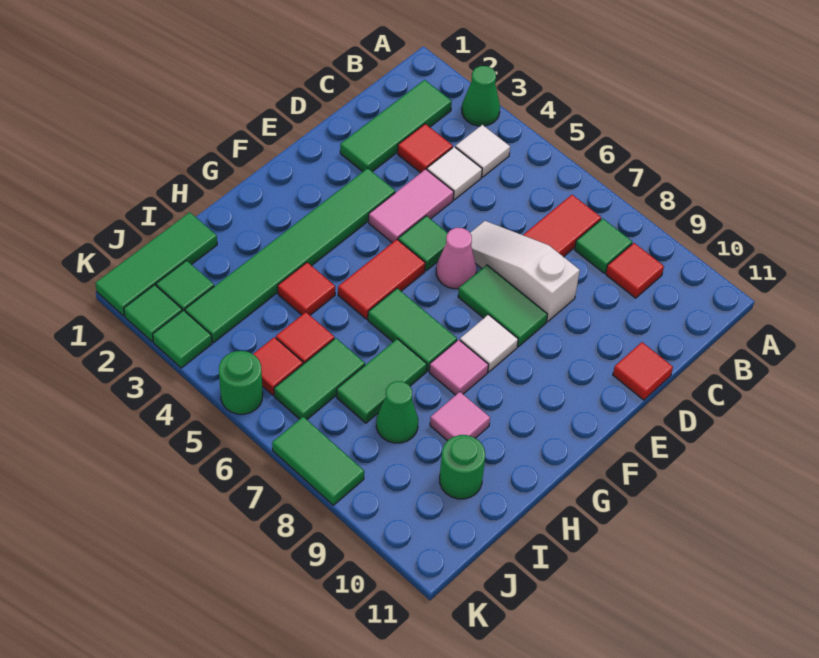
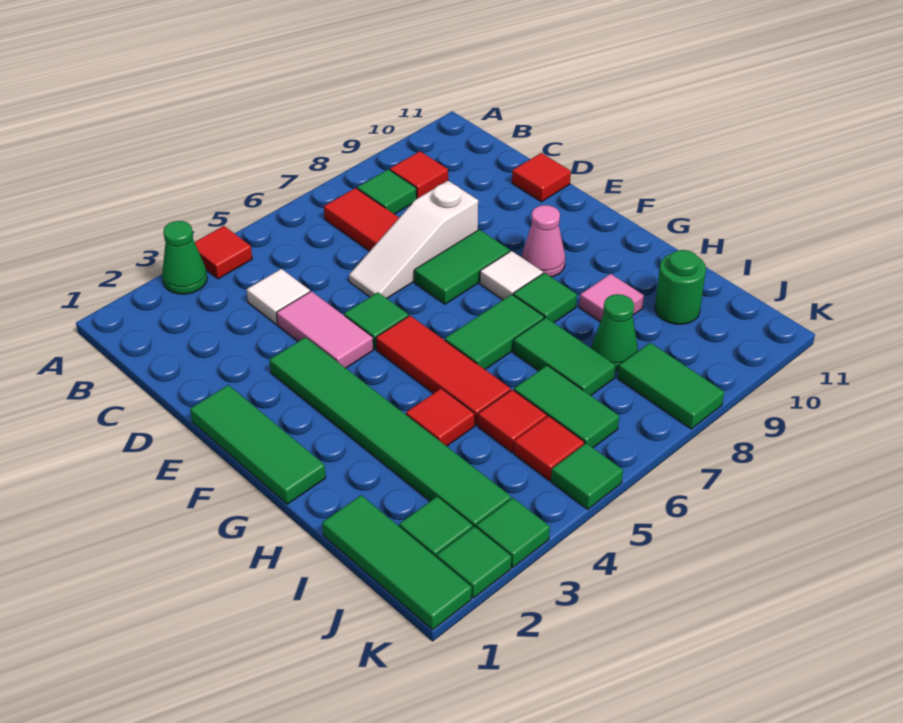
green tile B2:D2 level 1 -> green tile E1:G1 level 1
white tile B4 level 1 -> none
red tile C3 level 1 -> red tile A4 level 1
pink cone E6 level 1 -> pink cone F9 level 1
red tile F5:G5 level 1 -> red tile F5:H5 level 1
pink tile G8 level 1 -> green tile G8 level 1
green round brick K5 level 1 -> green tile K5 level 1
green tile K7:K8 level 1 -> green tile J8:K8 level 1

